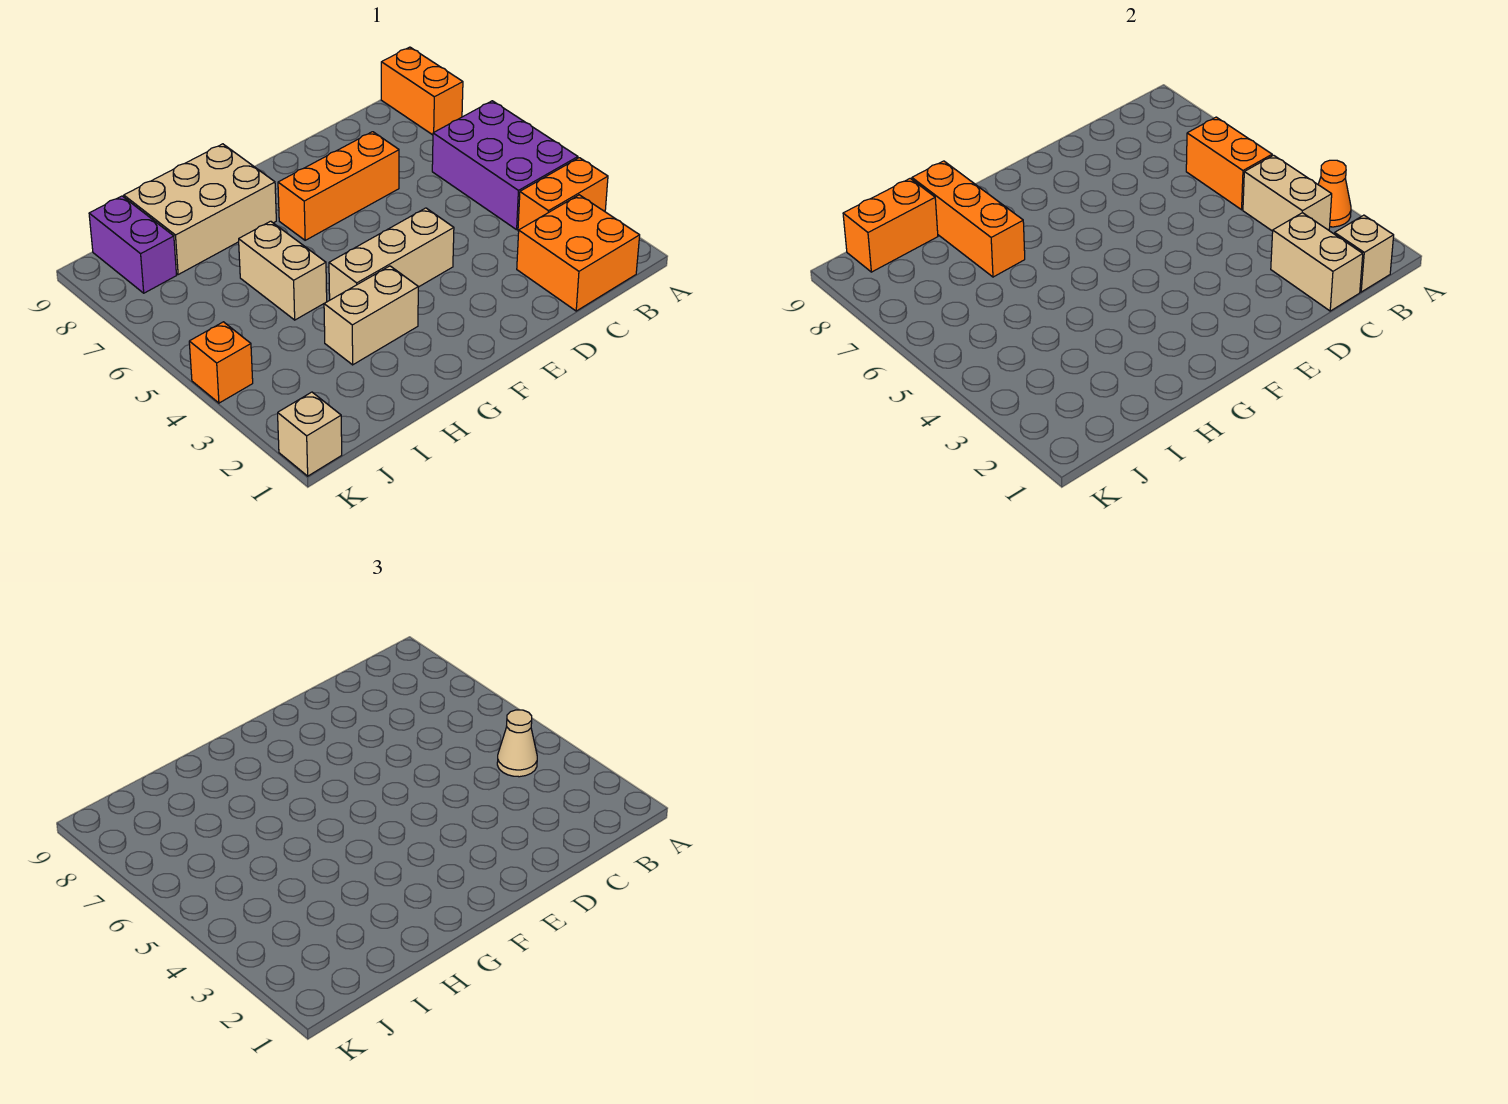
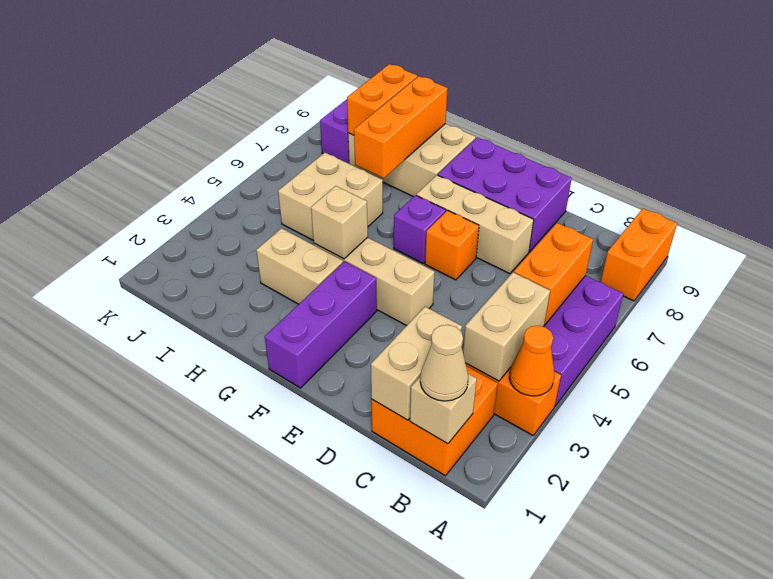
tan cone B4 level 3 -> tan cone B1 level 3
orange brick D7:F7 level 1 -> tan brick D7:F7 level 1
none -> purple brick D8:F9 level 1
none -> purple brick F1:F3 level 1
none -> purple brick F6 level 1
tan brick H5:H6 level 1 -> tan brick H5:I6 level 1
orange brick I9:J9 level 2 -> orange brick I8:I9 level 2
tan brick K1 level 1 -> tan brick G4 level 2
orange brick K4 level 1 -> orange brick E6 level 1

